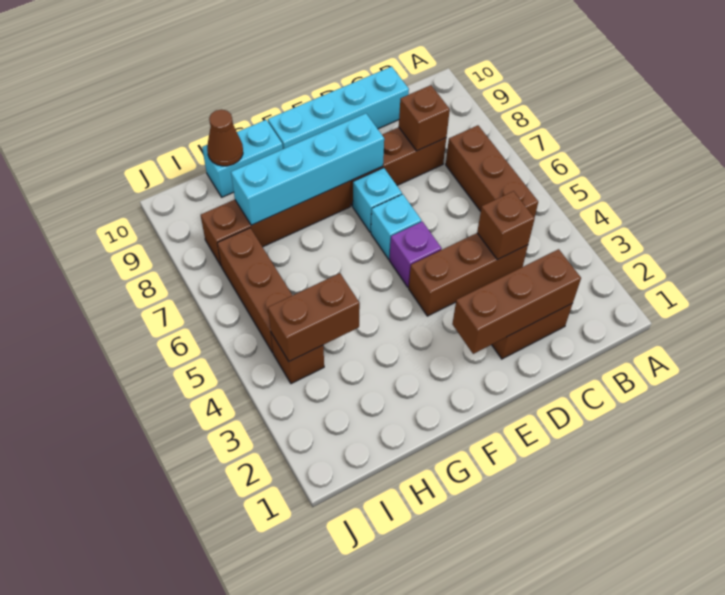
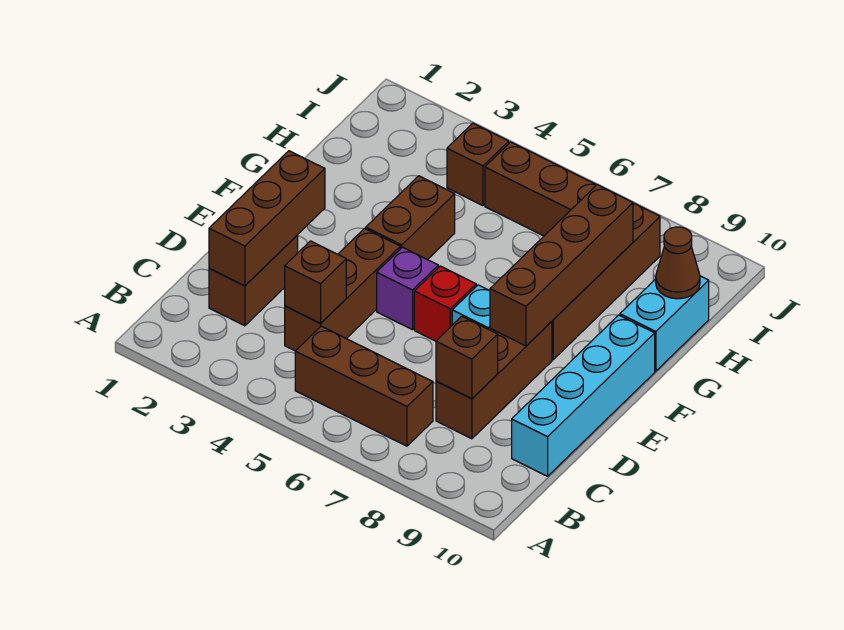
cyan brick E6 level 1 -> red brick E6 level 1
cyan brick E8:H8 level 2 -> brown brick E8:H8 level 2
brown brick H4:I4 level 2 -> brown brick F4:G4 level 1

